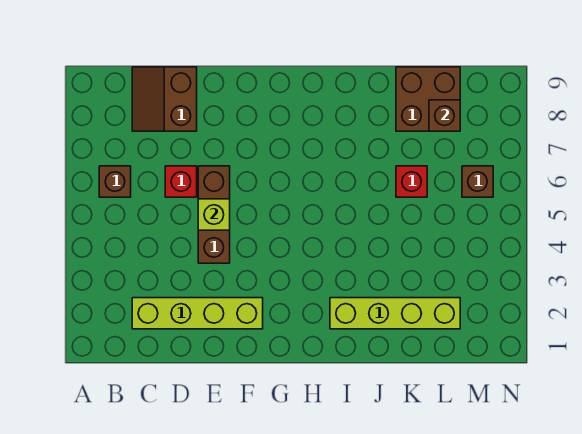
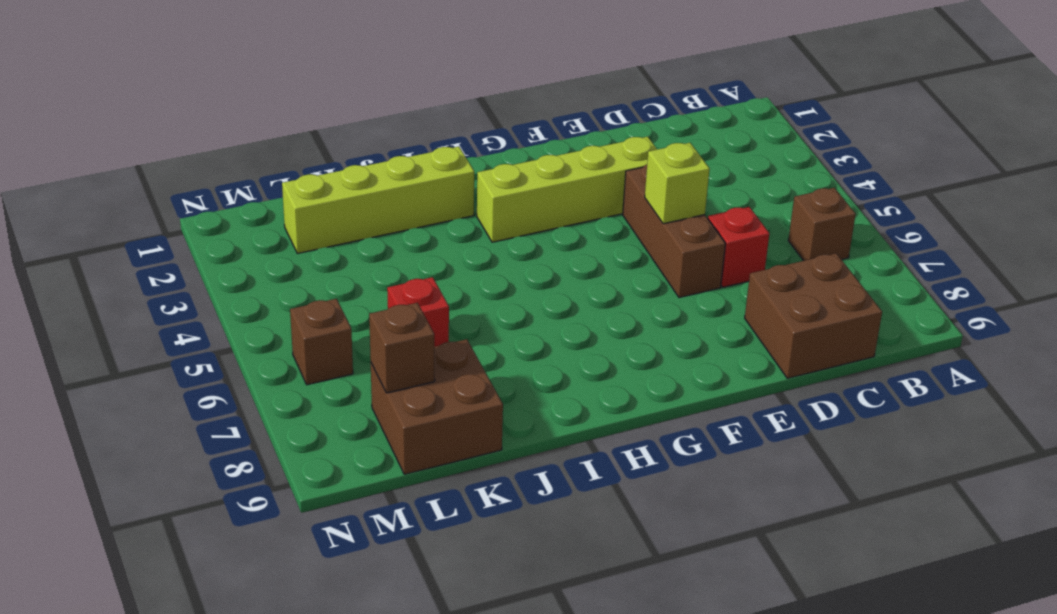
lime brick C2:F2 level 1 -> lime brick E3:H3 level 1
brown slope C8:D9 level 1 top D -> brown brick C8:D9 level 1

